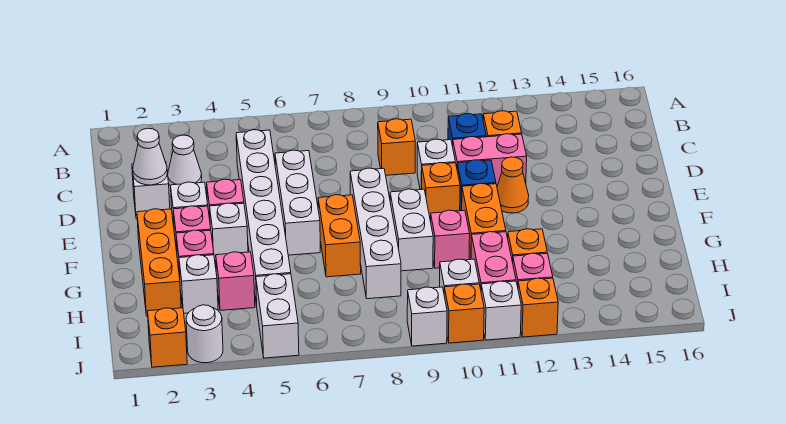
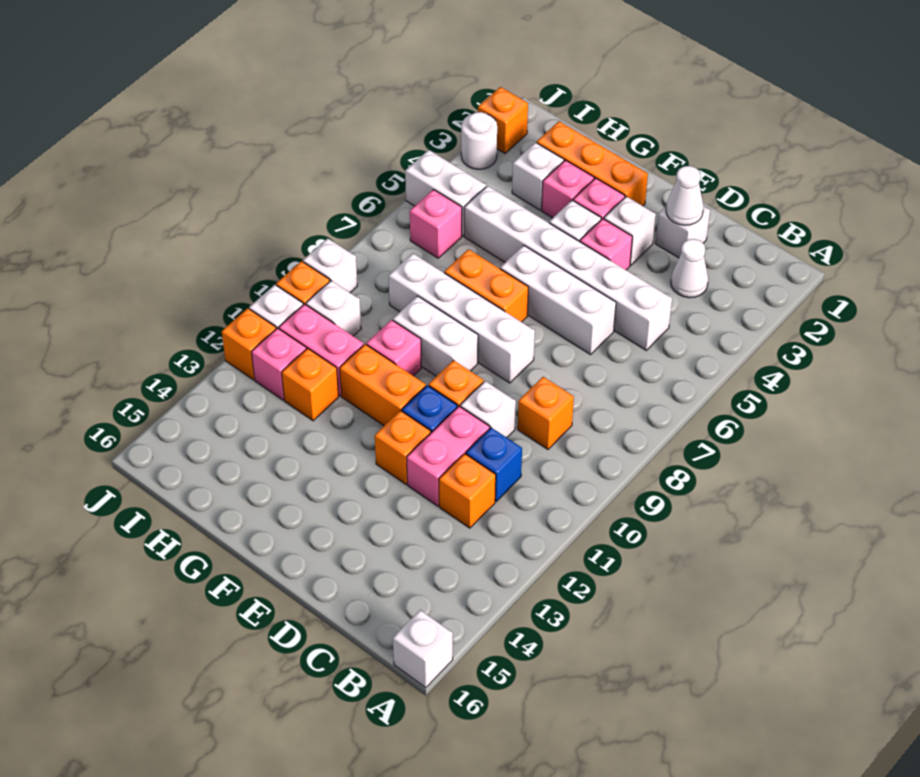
none -> white brick A16 level 1
orange cone E12 level 1 -> orange brick E12 level 1
pink brick H4 level 1 -> pink brick I6 level 1

